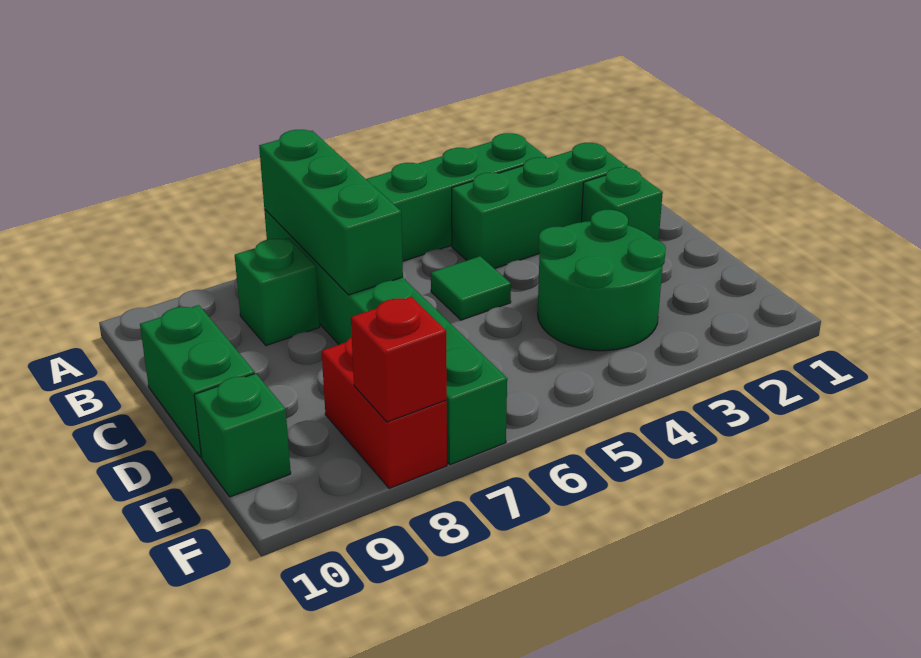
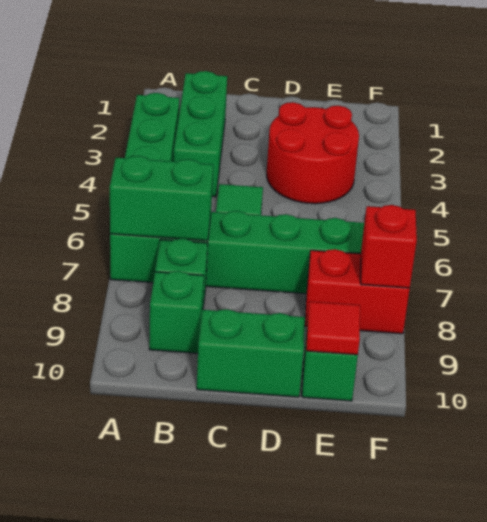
green brick A7:C7 level 2 -> green brick A7:B7 level 2
green brick C2 level 1 -> green brick B9 level 1
green round brick D3:E4 level 1 -> red round brick D3:E4 level 1
none -> red tile E10 level 2

